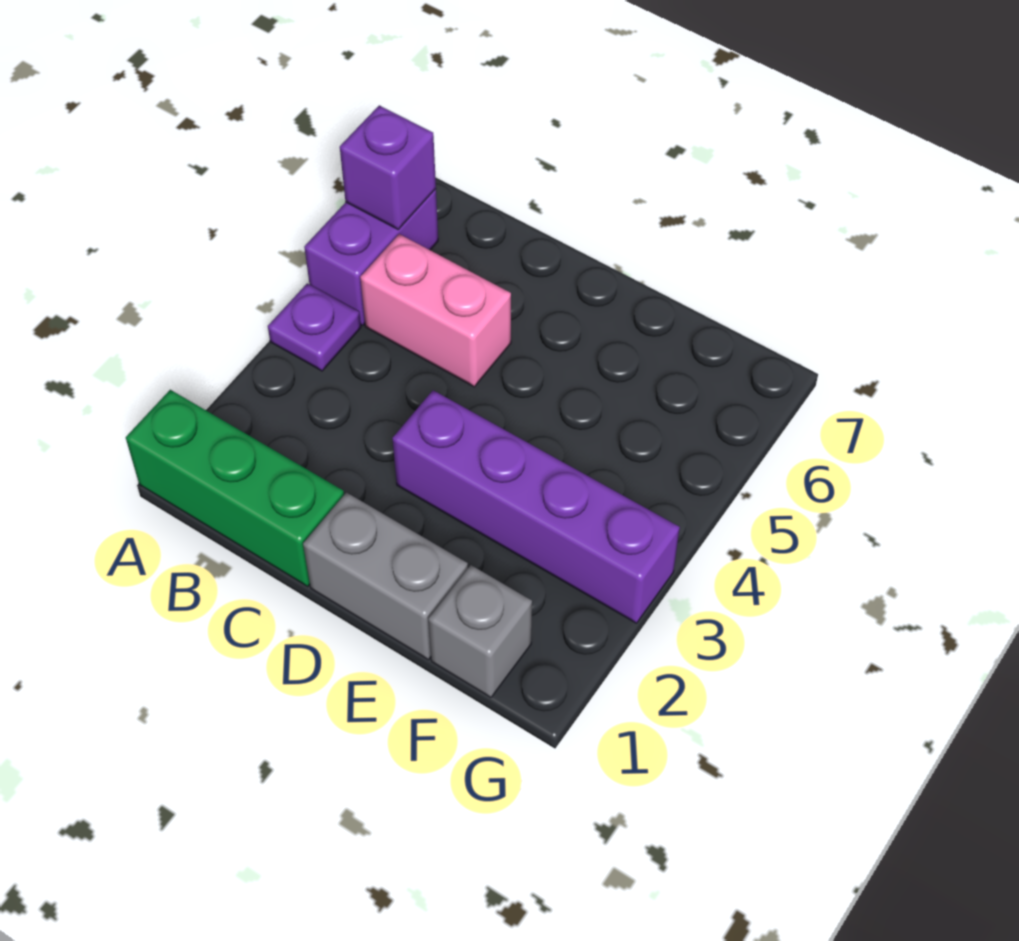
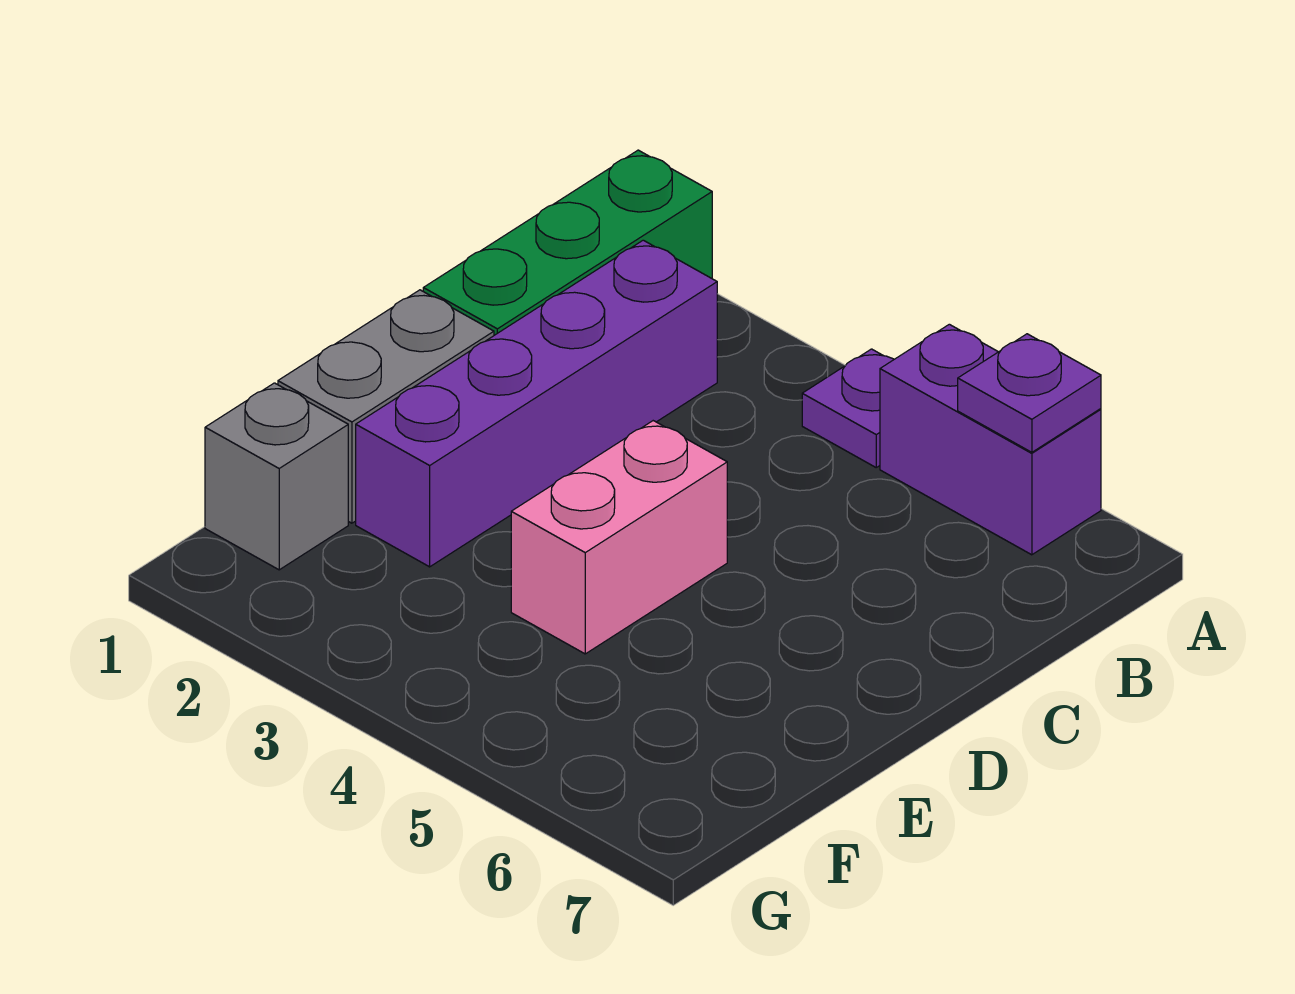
purple brick A6 level 2 -> purple plate A6 level 2
pink brick B5:C5 level 1 -> pink brick D4:E4 level 1
purple brick D3:G3 level 1 -> purple brick B2:E2 level 1

